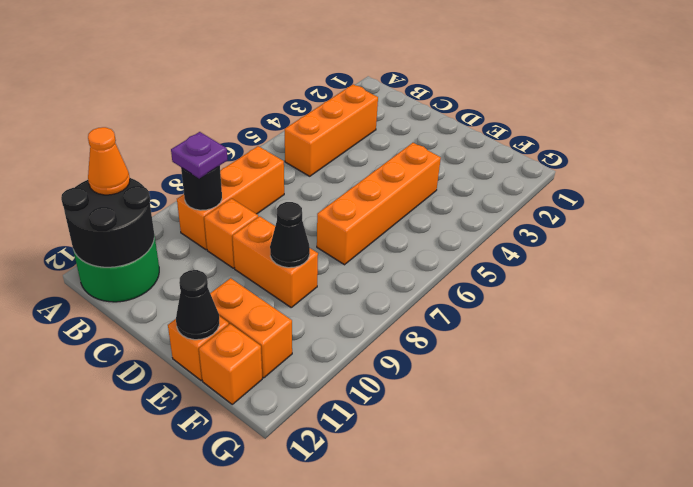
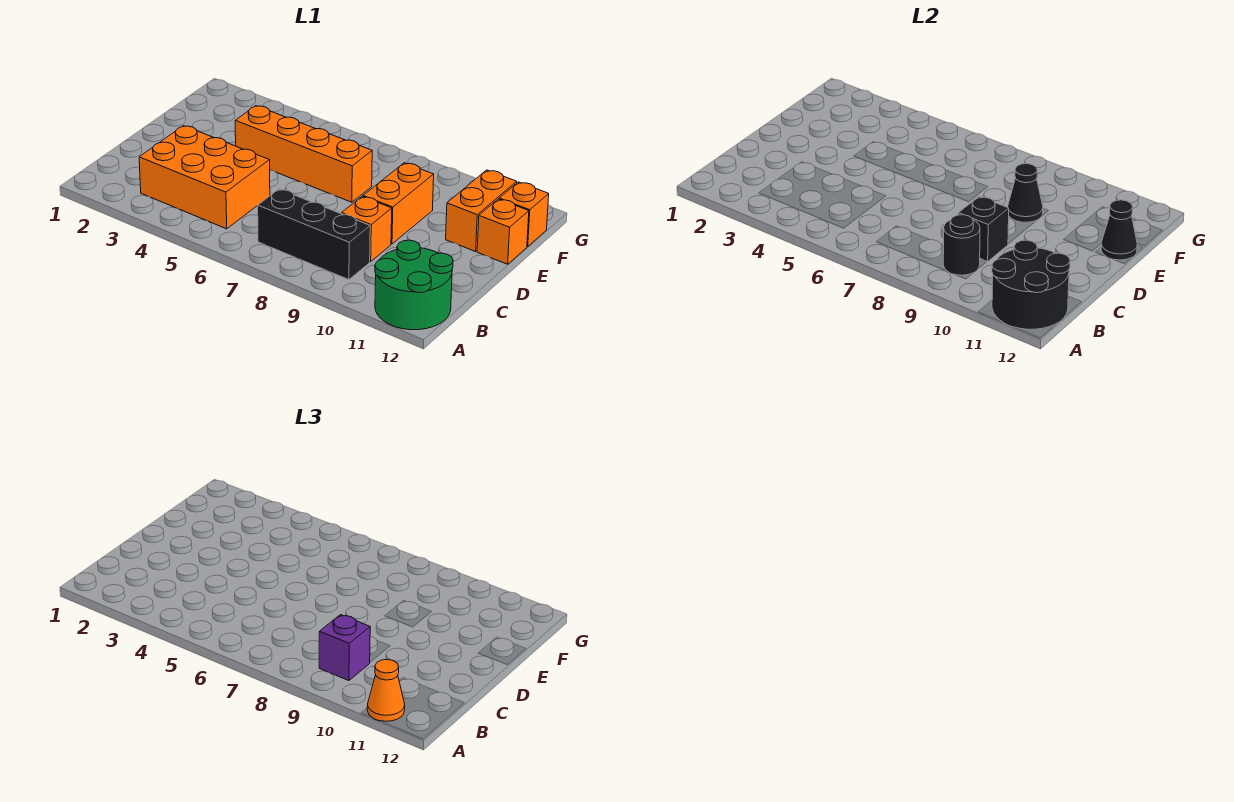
orange brick B3:B5 level 1 -> orange brick B3:C5 level 1
orange brick B7:B9 level 1 -> black brick B7:B9 level 1
purple plate B9 level 3 -> purple brick B9 level 3
none -> black brick C9 level 2

